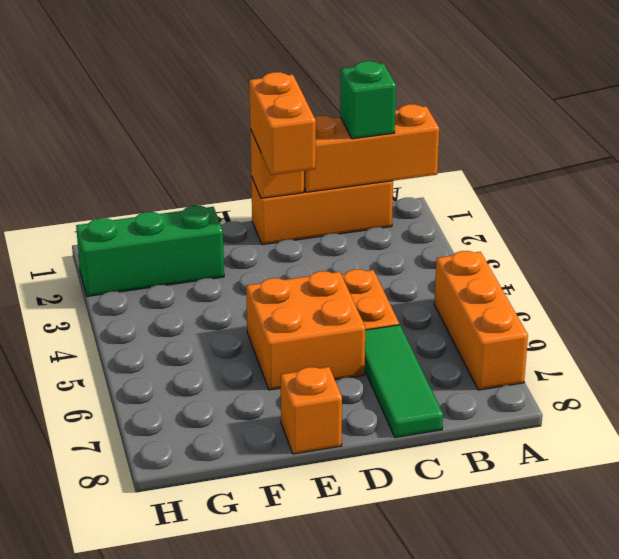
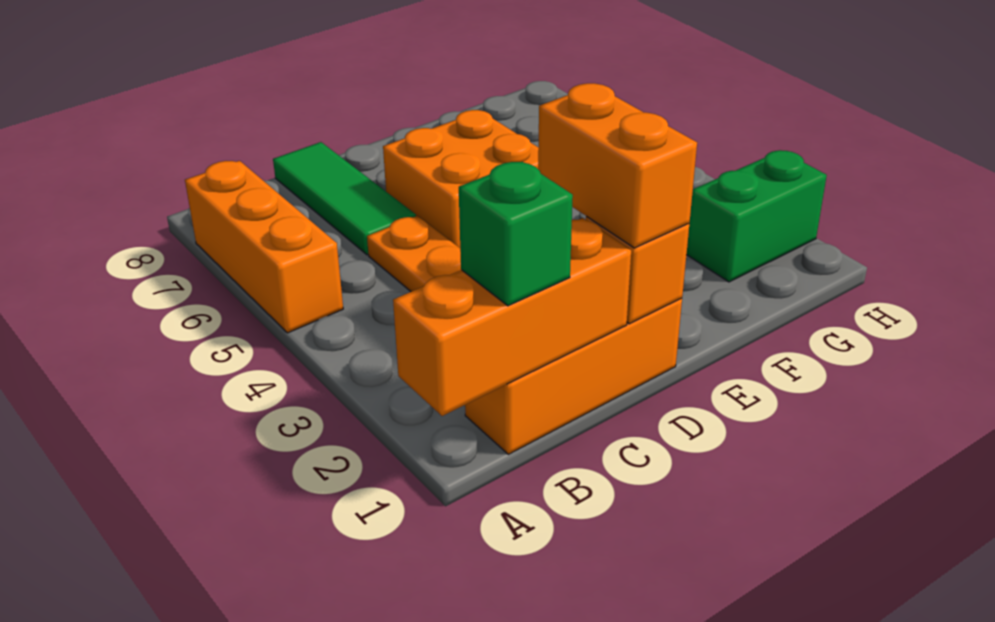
orange brick E8 level 1 -> none
green brick F2:H2 level 1 -> green brick G2:H2 level 1

